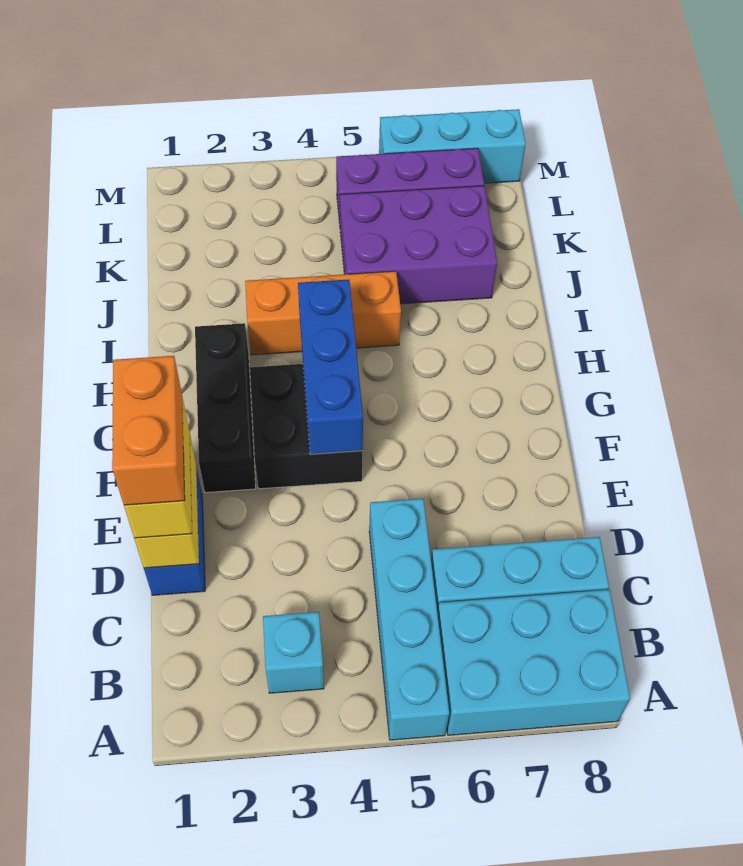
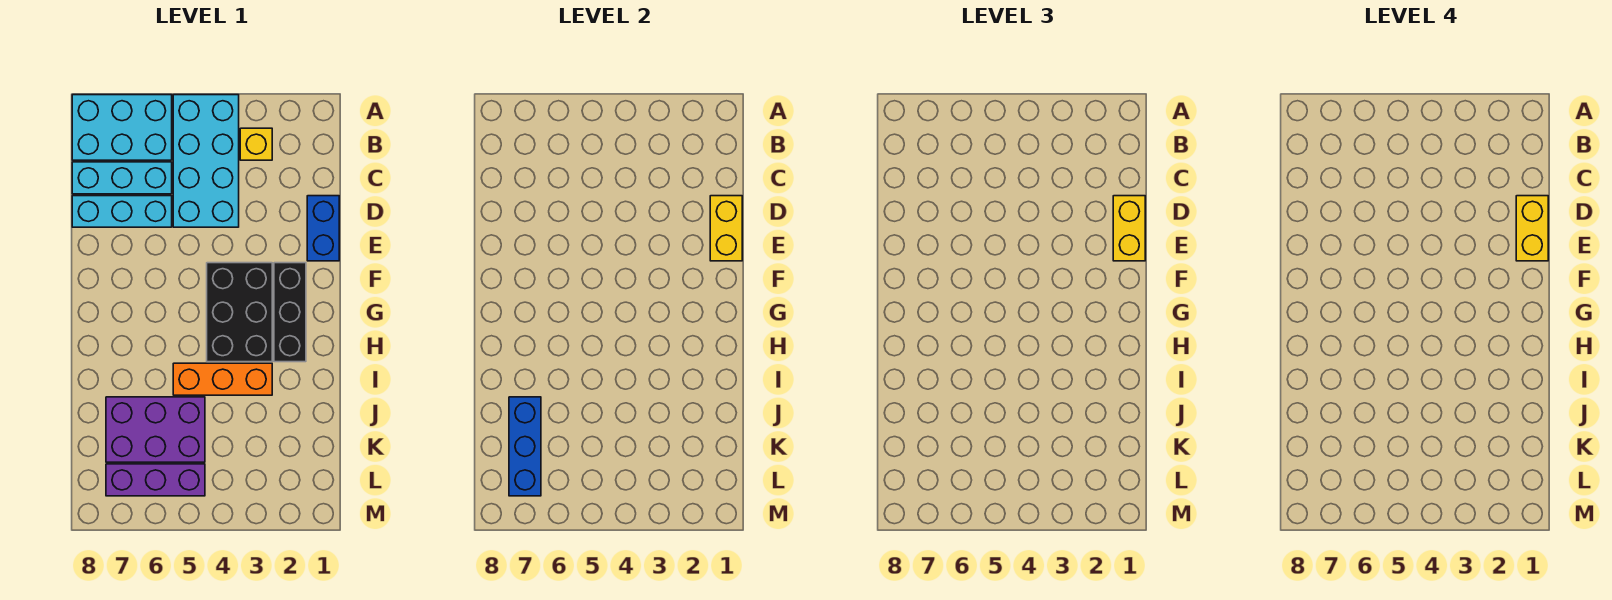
cyan brick A5:D5 level 1 -> cyan brick A4:D5 level 1
cyan brick B3 level 1 -> yellow brick B3 level 1
orange brick D1:E1 level 4 -> yellow brick D1:E1 level 4
black brick F3:G4 level 1 -> black brick F3:H4 level 1
blue brick F4:H4 level 2 -> blue brick J7:L7 level 2
cyan brick M6:M8 level 1 -> cyan brick D6:D8 level 1

